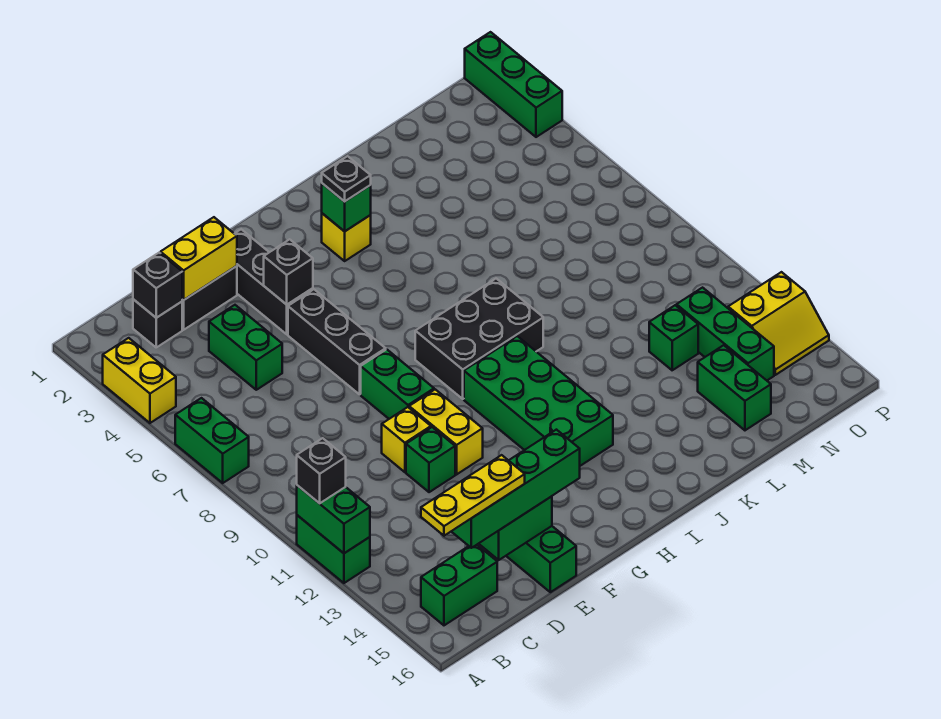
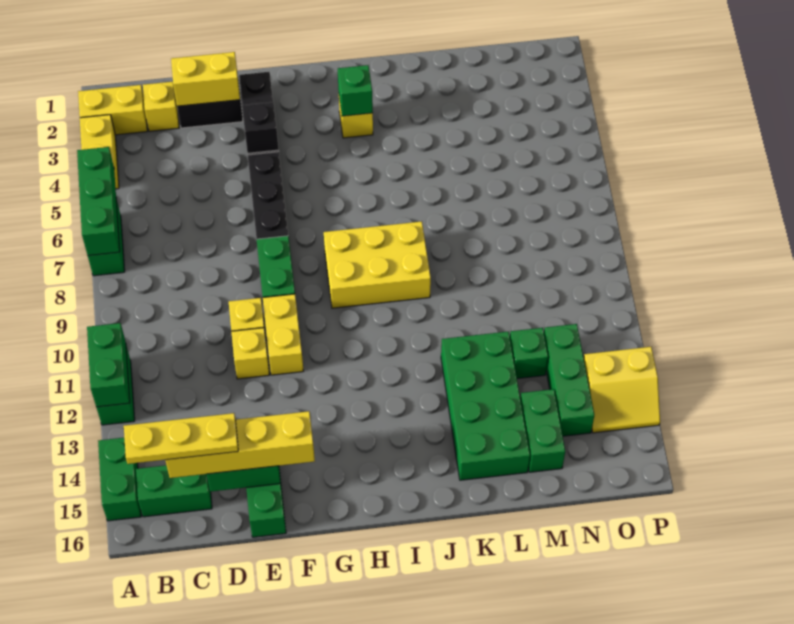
none -> yellow brick A2:B2 level 1
black brick A11 level 3 -> none
black brick C2 level 1 -> yellow brick C2 level 1
black brick C2 level 2 -> none
green brick C15:F15 level 3 -> yellow brick C15:F15 level 3
green brick D4:D5 level 1 -> green brick A14:A15 level 1
green brick E11 level 1 -> yellow brick E11 level 1
black brick H8:J9 level 1 -> yellow brick H8:J9 level 1
green brick H10:I13 level 1 -> green brick K12:L15 level 1
black plate I3 level 3 -> none
green brick P1:P3 level 1 -> green brick A5:A7 level 2

